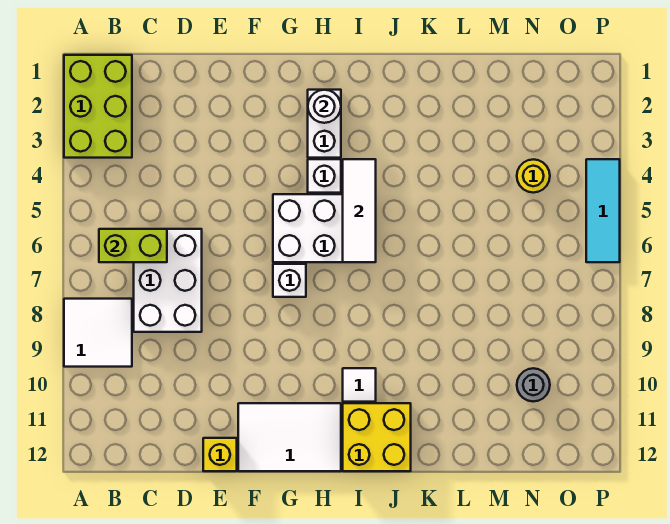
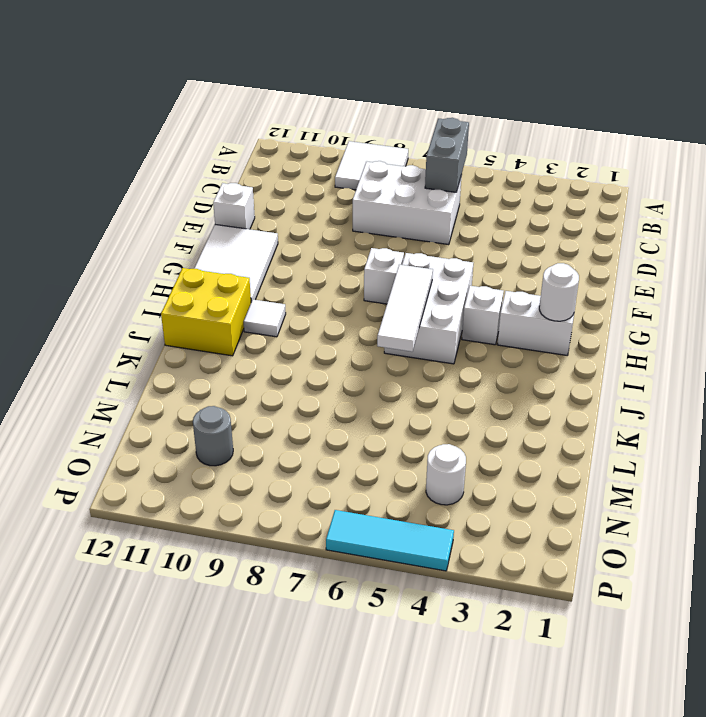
lime brick A1:B3 level 1 -> none
lime brick B6:C6 level 2 -> grey brick B6:C6 level 2
yellow brick E12 level 1 -> white brick E12 level 1
white tile I4:I6 level 2 -> white tile H6:J6 level 2
yellow round brick N4 level 1 -> white round brick N4 level 1

